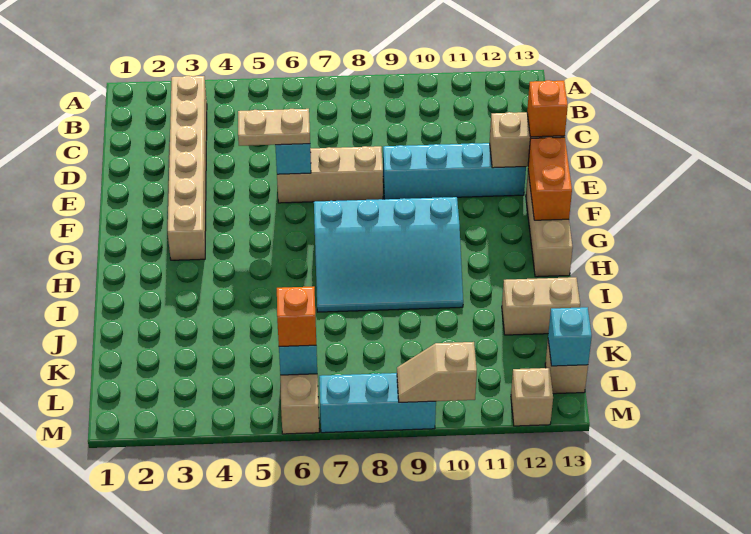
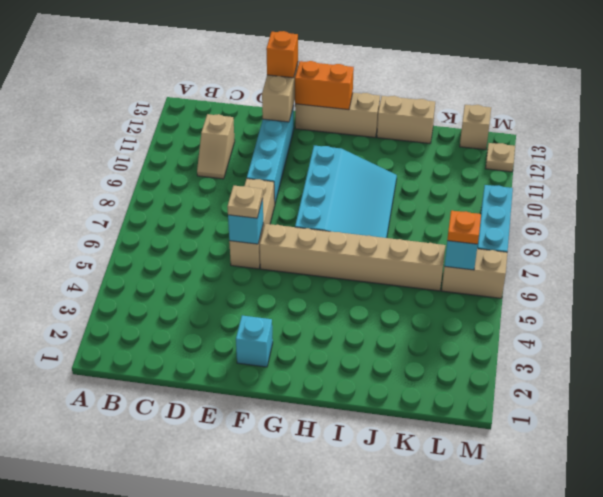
tan brick B3:G3 level 1 -> tan brick F6:K6 level 1
tan plate E5:E6 level 3 -> tan plate E6 level 3
tan brick J12:J13 level 1 -> tan brick I13:J13 level 1
orange brick L6 level 3 -> orange plate L6 level 3
cyan brick L13 level 2 -> cyan brick F2 level 1
tan slope M9:M10 level 2 top 10 -> tan slope C10:C11 level 1 top 11
tan brick M12 level 1 -> tan plate M12 level 1

